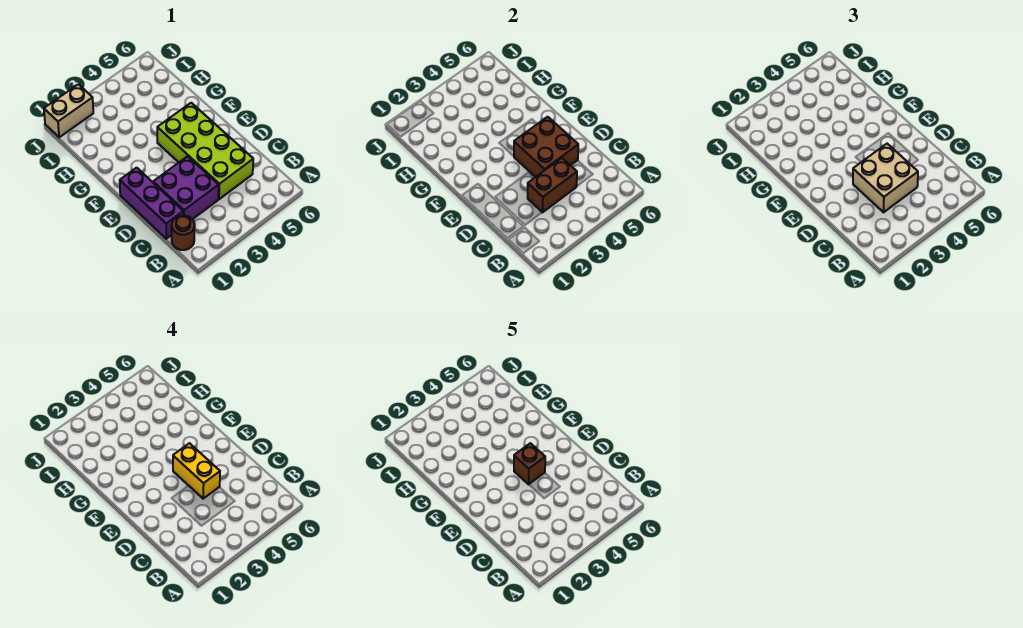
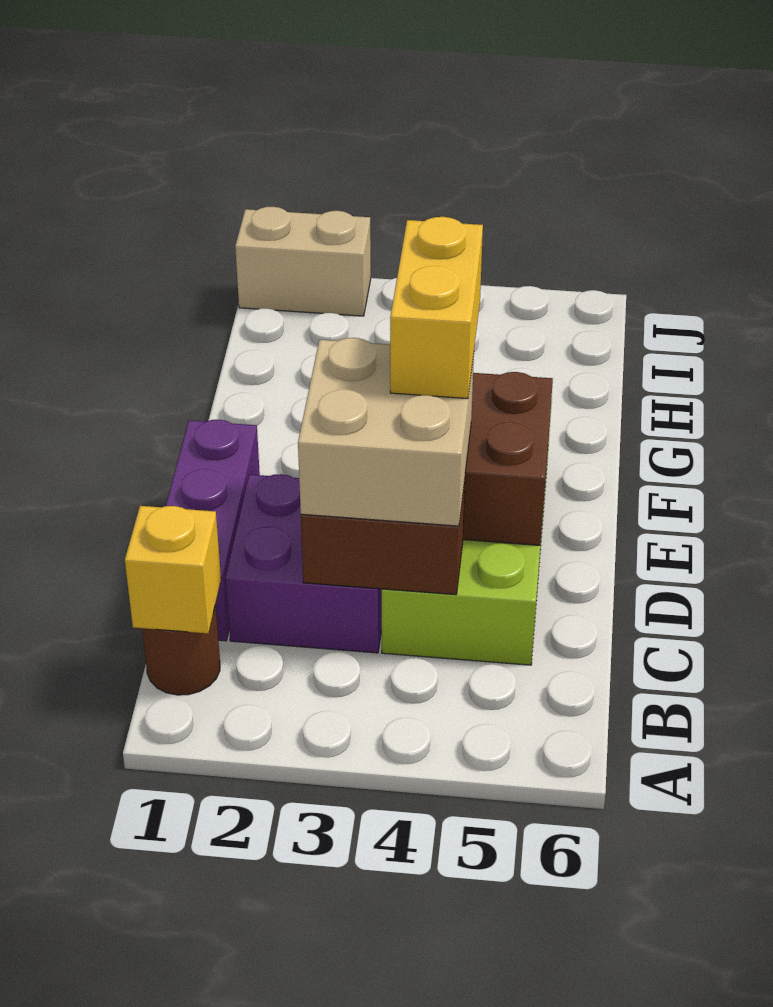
none -> yellow brick B1 level 2
brown brick E4 level 5 -> none

